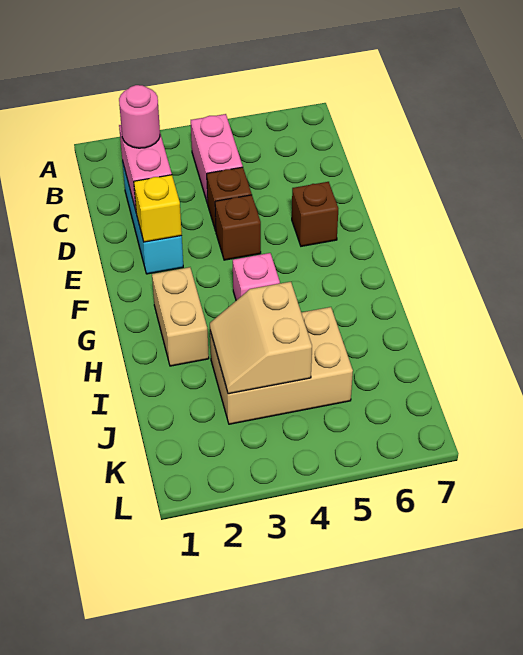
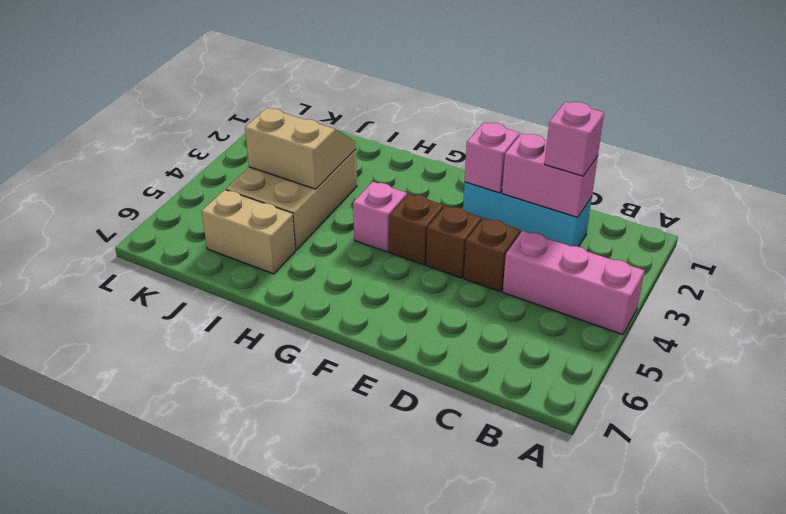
pink brick B4:C4 level 1 -> pink brick A4:C4 level 1
pink round brick C2 level 3 -> pink brick C2 level 3
yellow brick E2 level 2 -> pink brick E2 level 2
brown brick E6 level 1 -> brown brick F4 level 1
tan brick G2:H2 level 1 -> tan brick I6:J6 level 1

